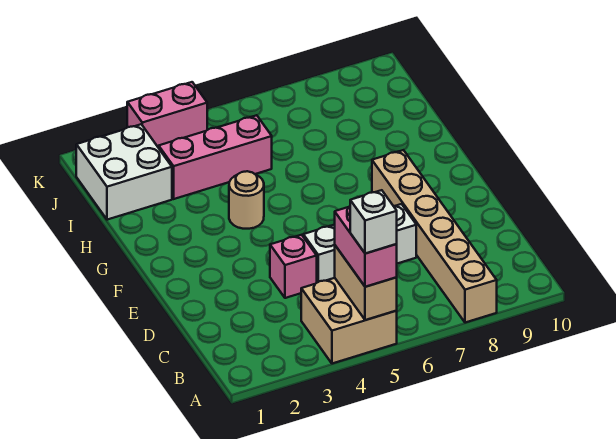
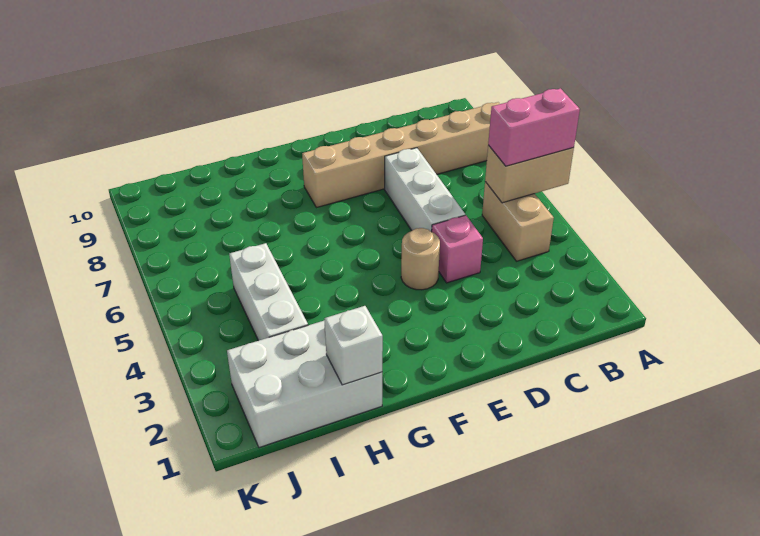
tan brick A4:B5 level 1 -> tan brick B4:B5 level 1
white brick A5 level 4 -> white brick H1 level 2
tan round brick G4 level 1 -> tan round brick E4 level 1
white brick I1:J2 level 1 -> white brick H1:J2 level 1
pink brick I3:I5 level 1 -> white brick I3:I5 level 1
pink brick K3:K4 level 1 -> none

